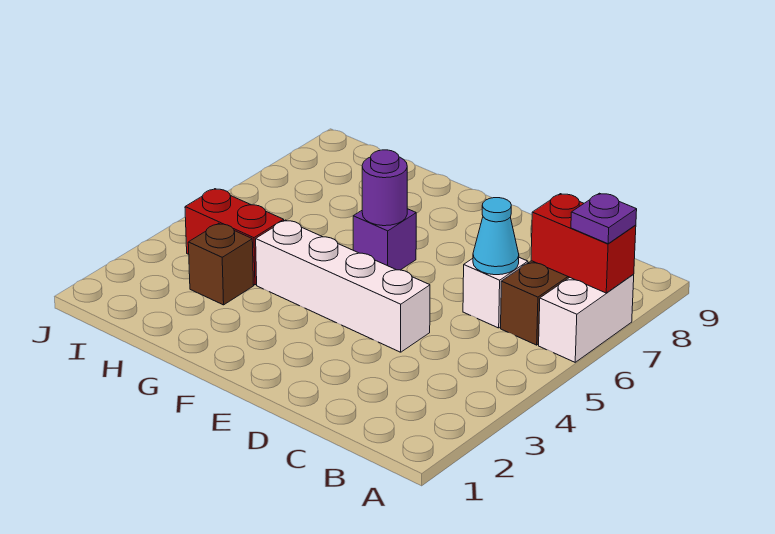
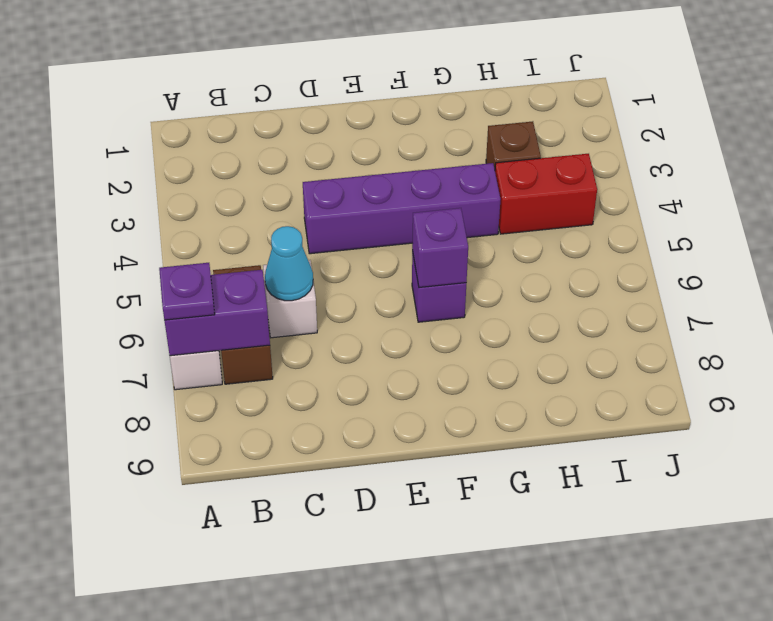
red brick A7:B7 level 2 -> purple brick A7:B7 level 2
white brick D4:G4 level 1 -> purple brick D4:G4 level 1
purple round brick F6 level 2 -> purple brick F6 level 2

